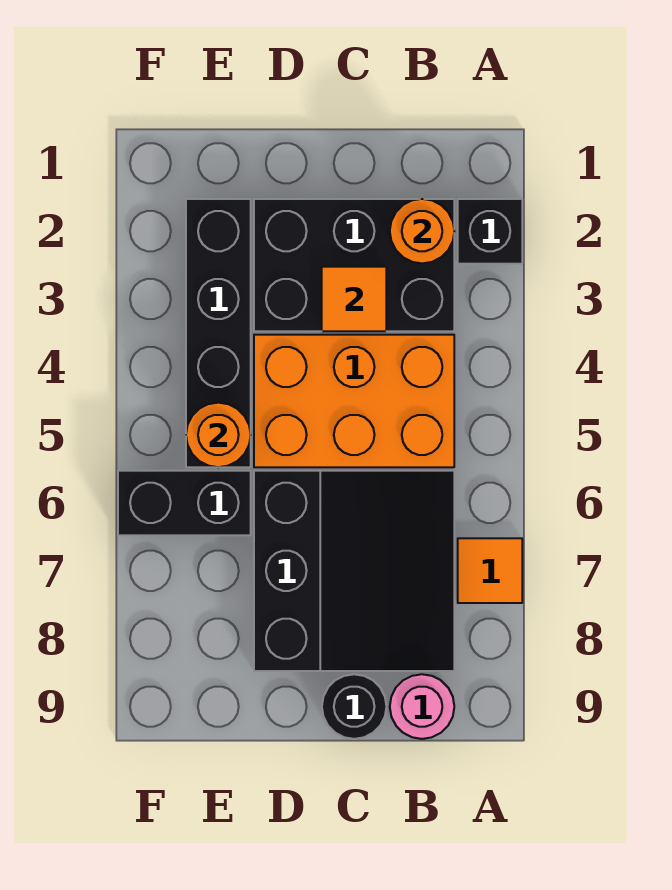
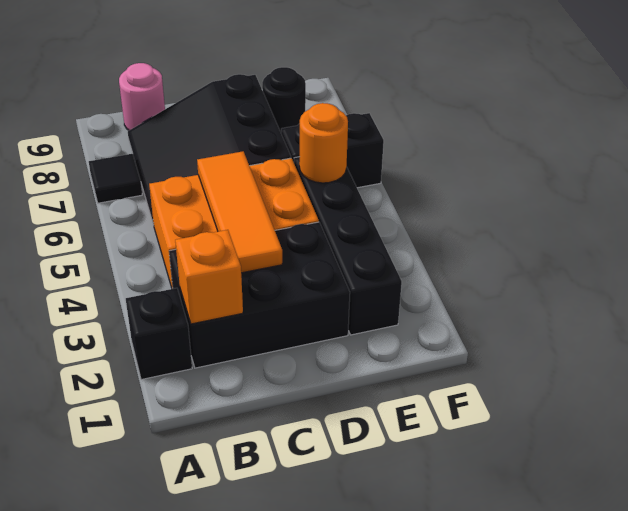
orange tile A7 level 1 -> black tile A7 level 1
orange round brick B2 level 2 -> orange brick B2 level 2
orange tile C3 level 2 -> orange tile C3:C5 level 2
black round brick C9 level 1 -> black round brick E8 level 1

